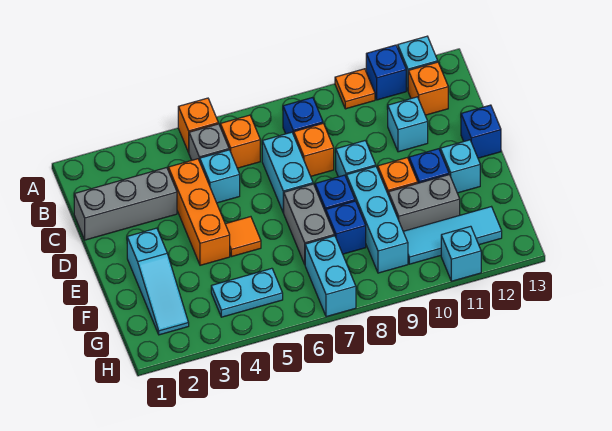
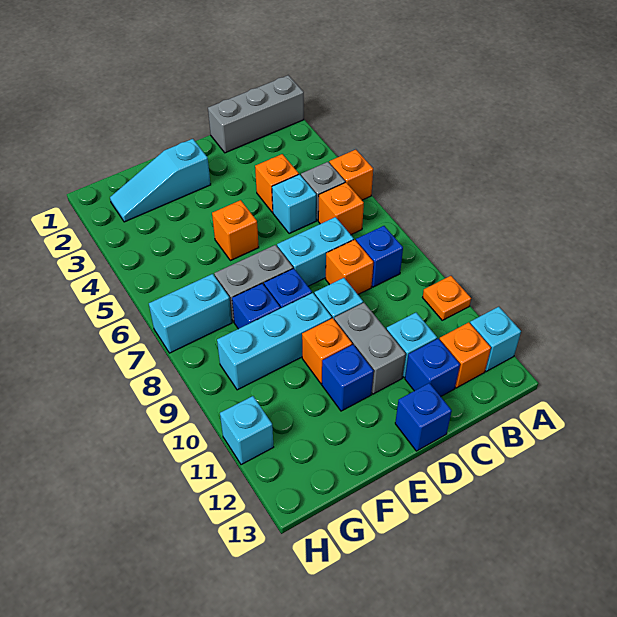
blue brick A11 level 1 -> blue brick C12 level 1
grey brick C1:C3 level 1 -> grey brick A1:C1 level 1
orange brick C4:E4 level 1 -> orange brick C4 level 1
orange tile E5 level 1 -> orange brick E5 level 1
cyan brick E12 level 1 -> none
grey brick F10:F11 level 1 -> grey brick D10:D11 level 1
cyan plate G4:G5 level 1 -> none
cyan tile G10:G12 level 1 -> none

